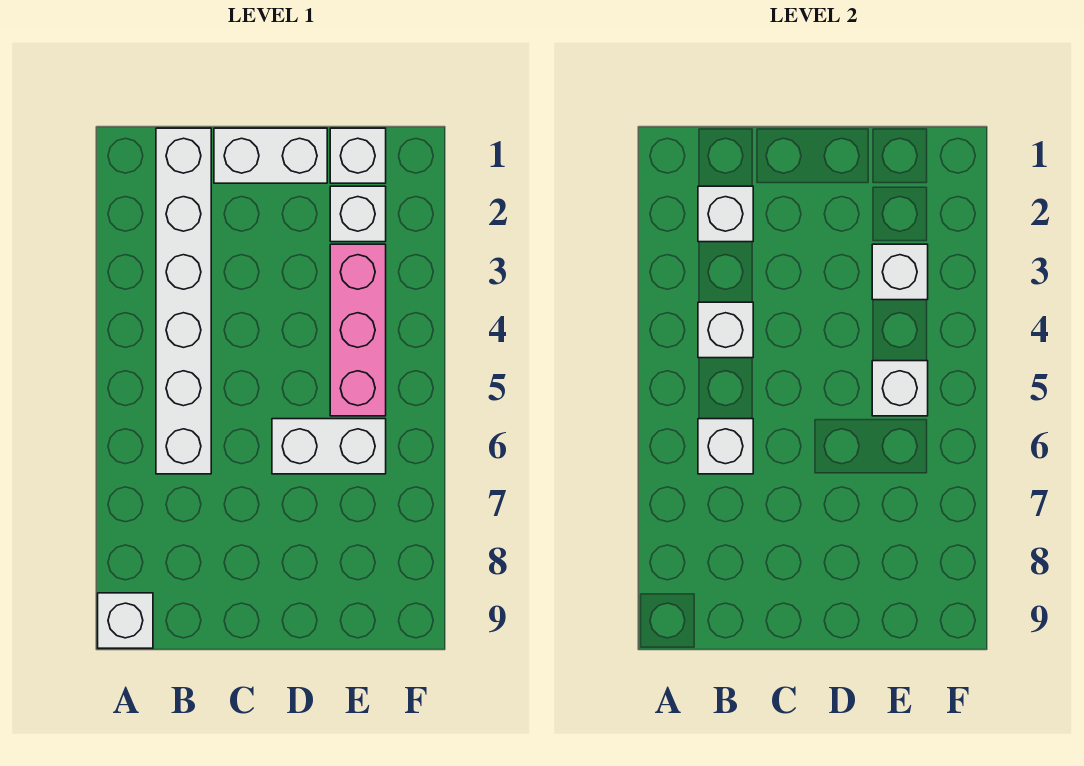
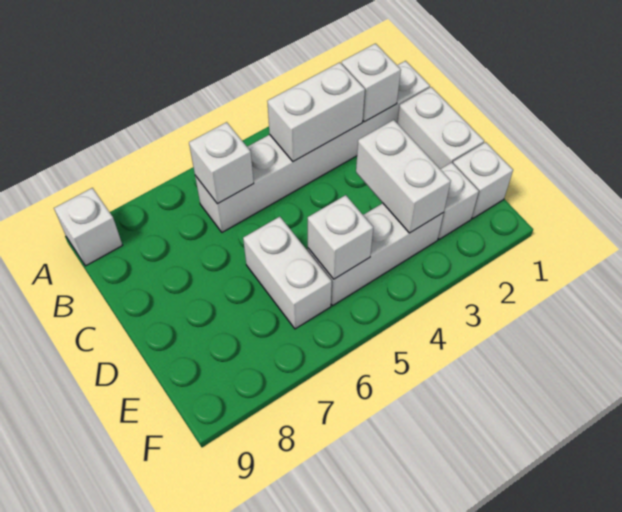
white brick B4 level 2 -> white brick B3:B4 level 2
pink brick E3:E5 level 1 -> white brick E3:E5 level 1
white brick E3 level 2 -> white brick D3:E3 level 2

